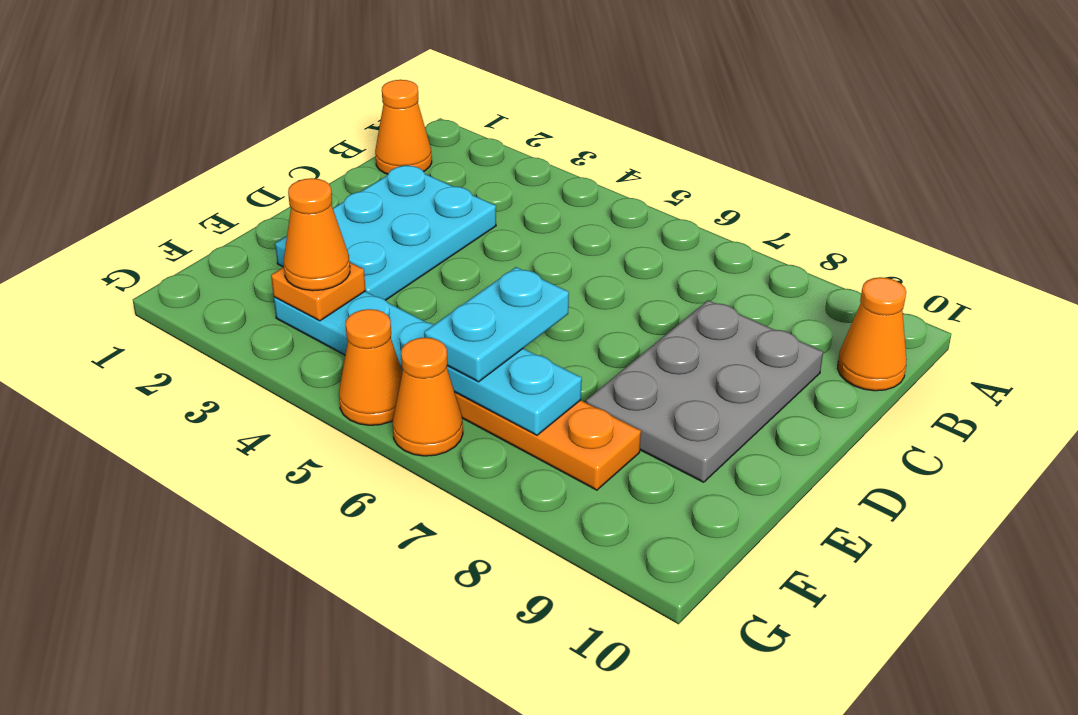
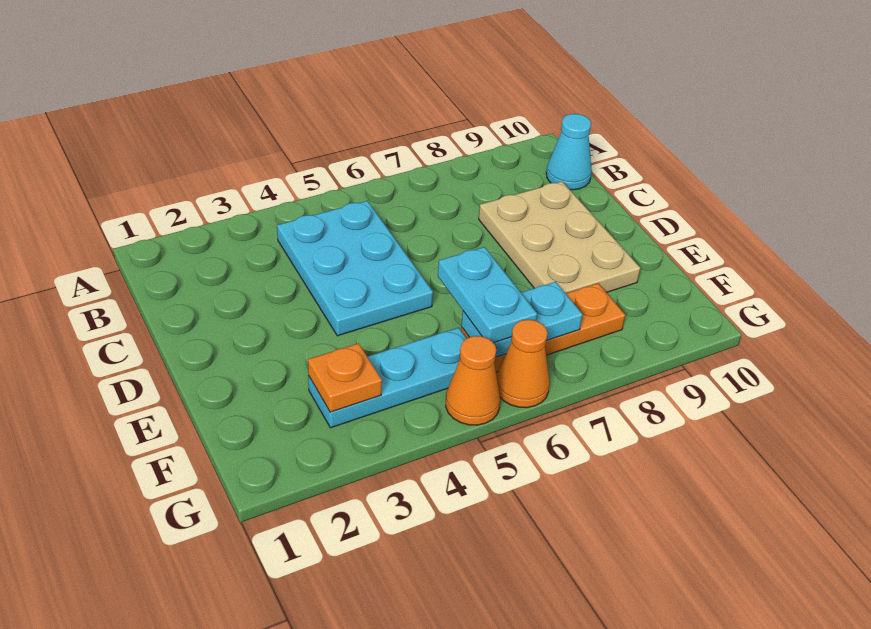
orange cone B1 level 1 -> none
orange cone B10 level 1 -> cyan cone B10 level 1
cyan plate C2:E3 level 1 -> cyan plate B4:D5 level 1
grey plate C8:E9 level 1 -> tan plate C8:E9 level 1
orange cone F3 level 3 -> none

